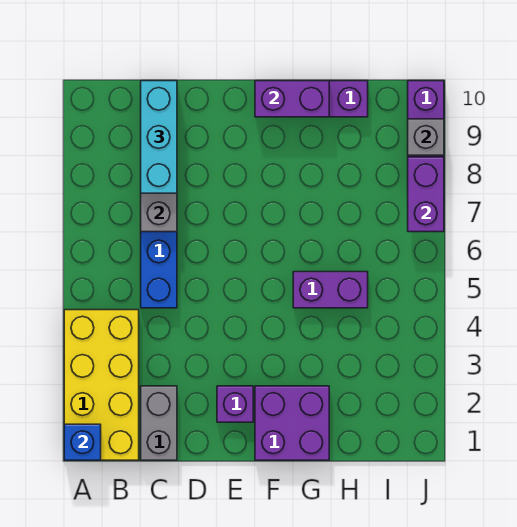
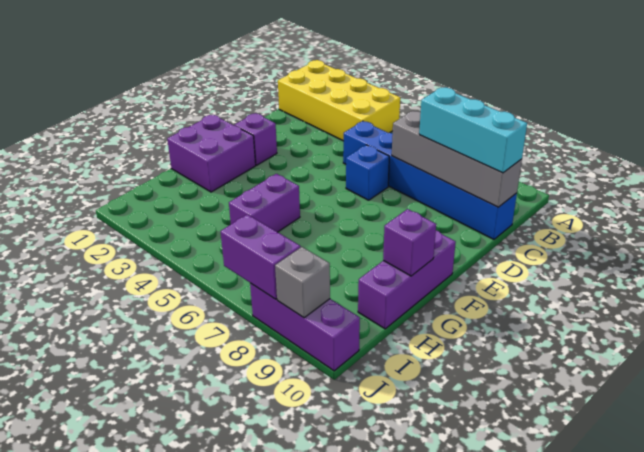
blue brick A1 level 2 -> blue brick D6 level 1
grey brick C1:C2 level 1 -> none
purple brick F10:G10 level 2 -> purple brick G10 level 2

